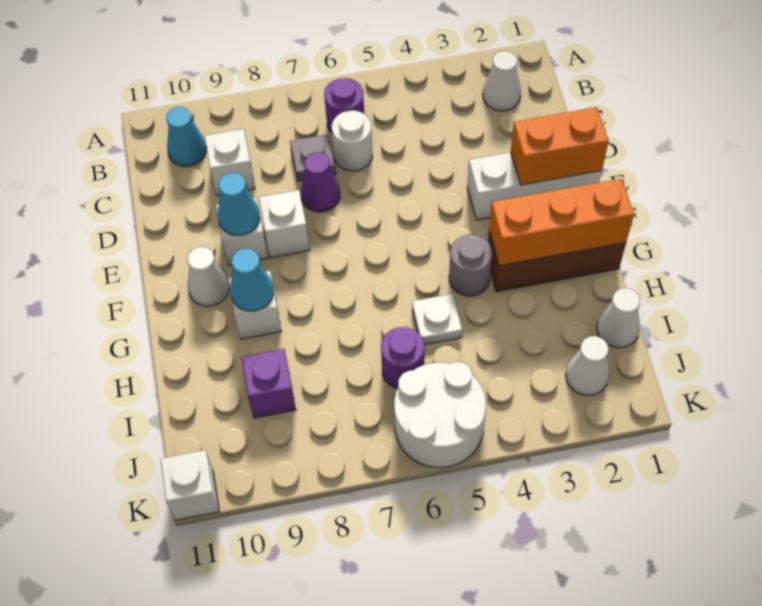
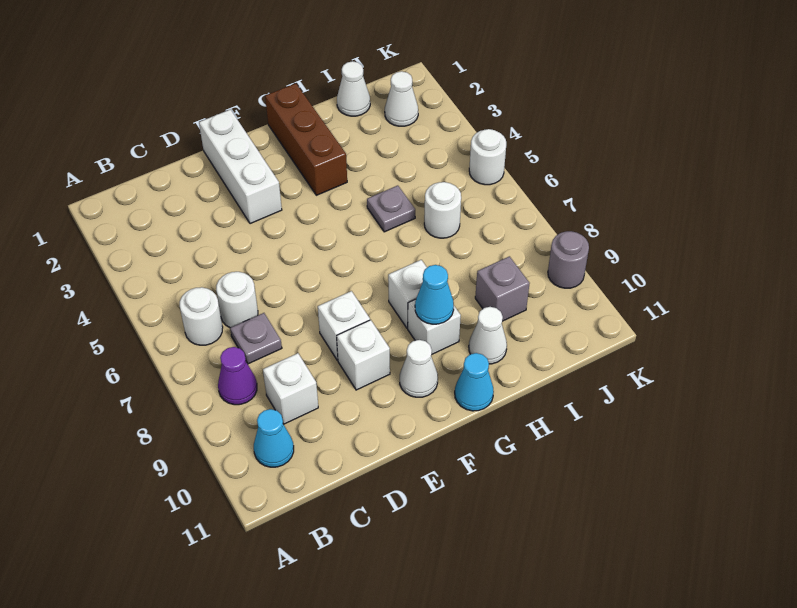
white cone B2 level 1 -> white cone H10 level 1
purple round brick B6 level 1 -> white round brick B6 level 1
purple cone D7 level 1 -> purple cone B8 level 1
orange brick E1:E2 level 2 -> none
cyan cone E9 level 2 -> cyan cone G11 level 1
orange brick G1:G3 level 2 -> none
grey round brick G4 level 1 -> grey round brick K9 level 1
white plate H5 level 1 -> grey plate H5 level 1
purple round brick I6 level 1 -> white round brick I6 level 1
purple brick I9 level 1 -> grey brick I9 level 1
white round brick J5:K6 level 1 -> white round brick K5 level 1
white brick K11 level 1 -> white brick G8 level 1

